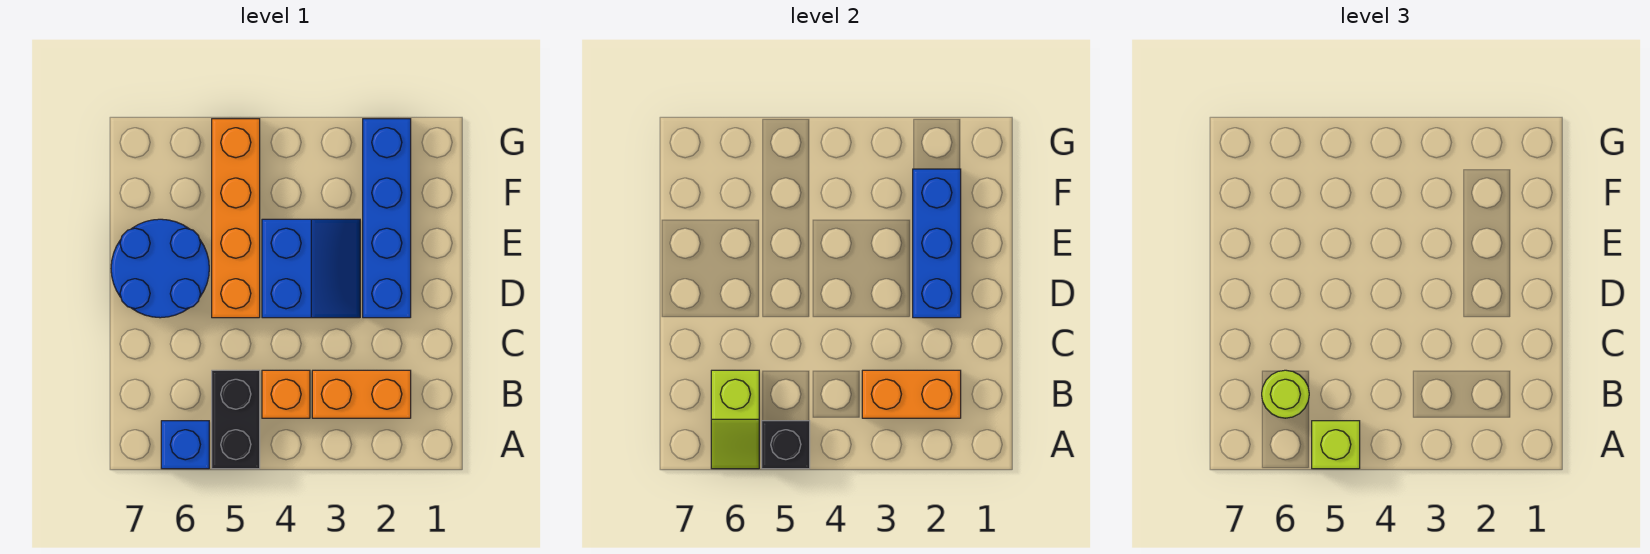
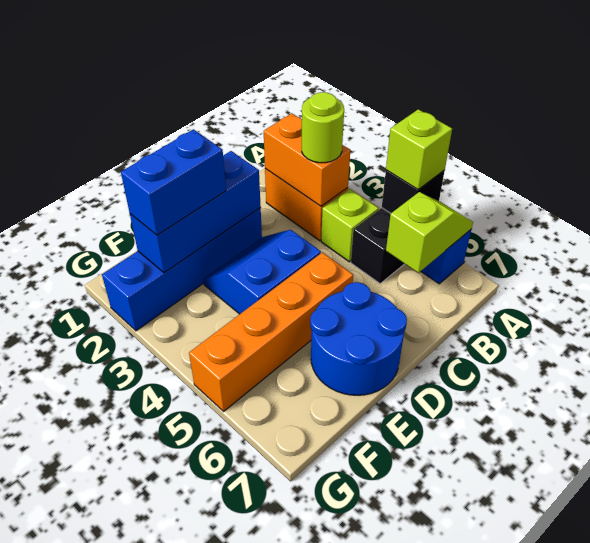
orange brick B4 level 1 -> lime brick B4 level 1
lime round brick B6 level 3 -> lime round brick B3 level 3
none -> blue brick E2:F2 level 3

